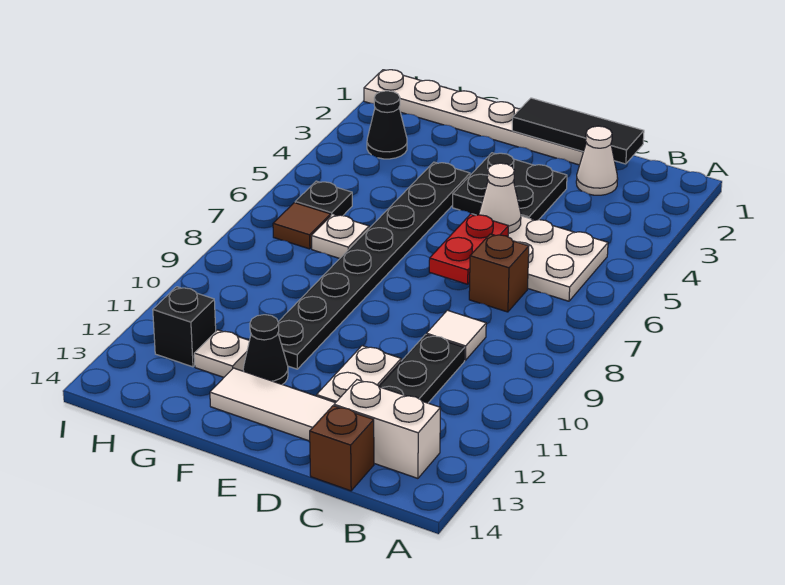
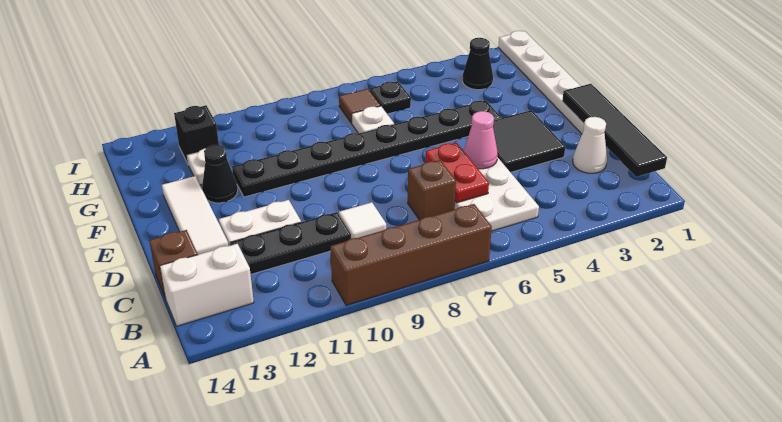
none -> brown brick A7:A10 level 1
white brick B13:C13 level 1 -> white brick B13:B14 level 1
black tile C1:E1 level 2 -> black tile B1:E1 level 2
black plate D3:E4 level 1 -> black tile D3:E4 level 1
white cone D5 level 2 -> pink cone D5 level 2
red plate D6:D7 level 2 -> red plate C6:D6 level 2

